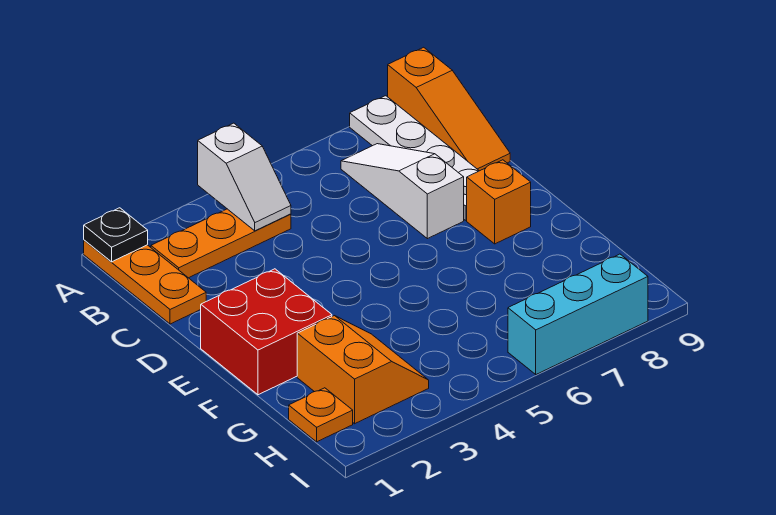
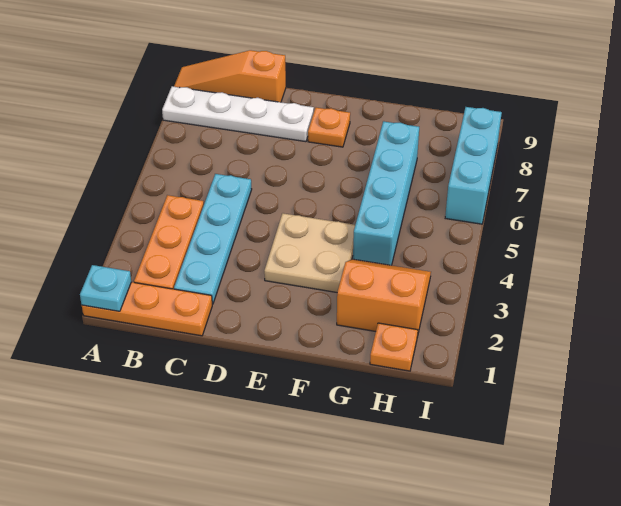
black plate A1 level 2 -> cyan plate A1 level 2
white slope A4:B4 level 2 top A -> none
orange slope A9:C9 level 1 top A -> orange slope A9:C9 level 1 top C
white slope B7:D7 level 1 top D -> none
none -> cyan plate C2:C5 level 1
red brick E1:F2 level 1 -> none
none -> tan plate E3:F4 level 1
orange brick E8 level 1 -> orange plate E8 level 1
none -> cyan brick G4:G7 level 1

